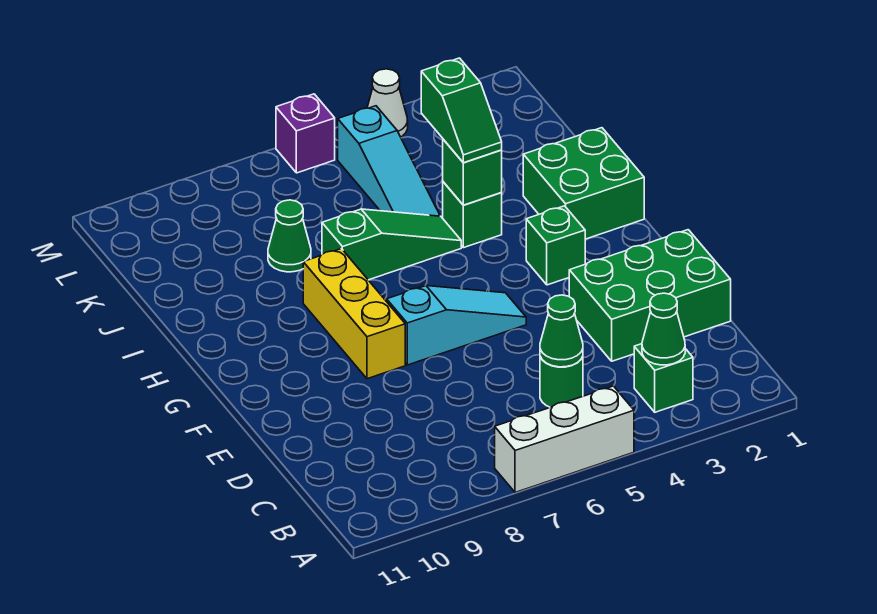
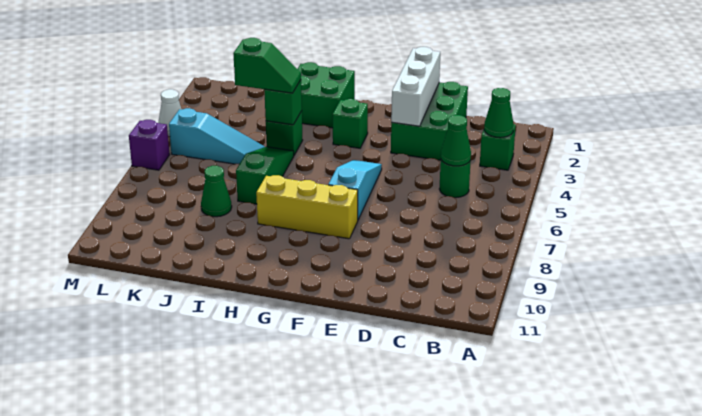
white brick A5:A7 level 1 -> white brick E1:E3 level 2

